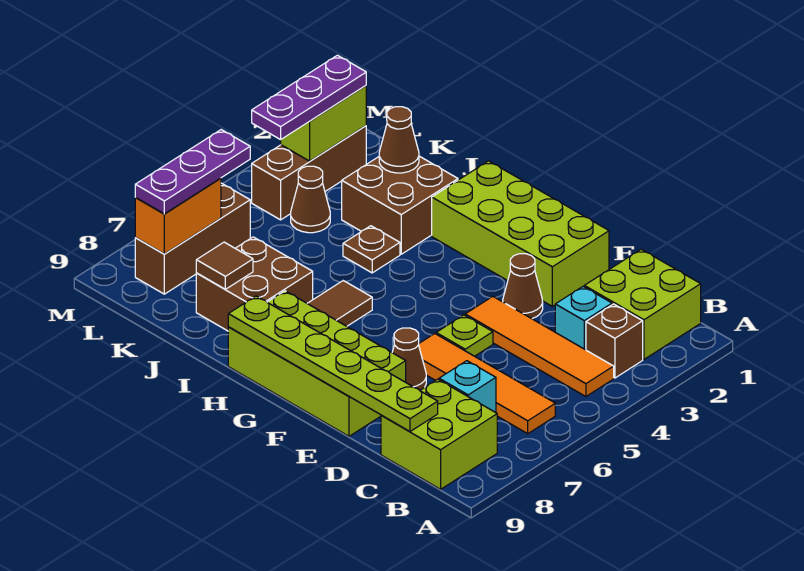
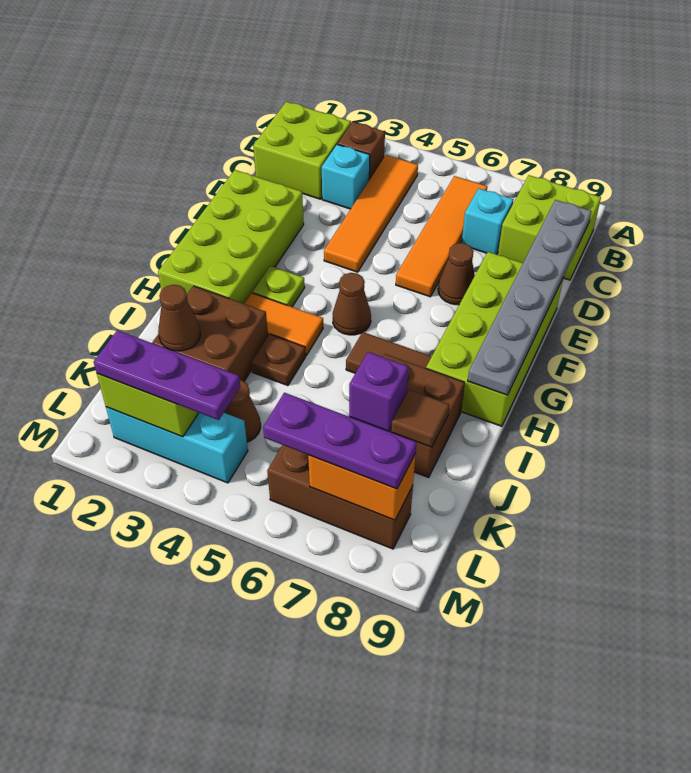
lime plate C9:H9 level 2 -> grey plate C9:H9 level 2
brown cone E3 level 1 -> brown cone G5 level 1
lime plate E5 level 1 -> lime plate G3 level 1
none -> orange tile H3:H4 level 1
none -> purple brick J7 level 2
brown brick L2:L4 level 1 -> cyan brick L2:L4 level 1

